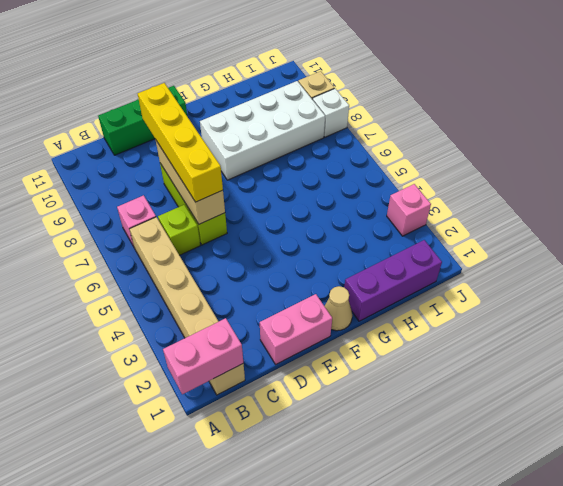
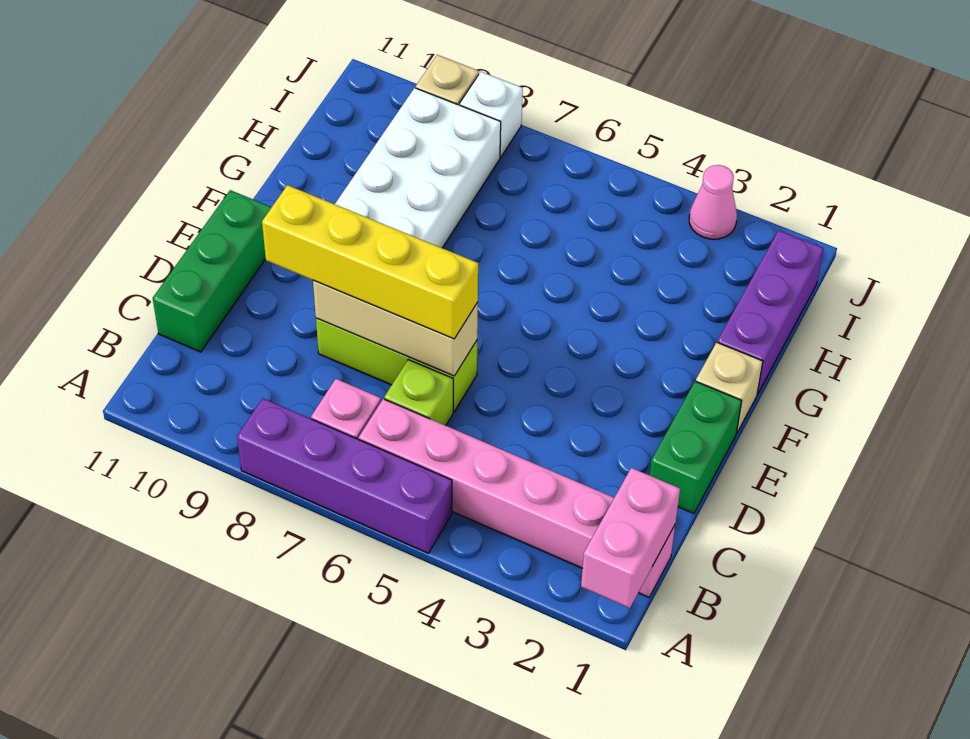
none -> purple brick A5:A8 level 1
tan brick B1:B6 level 1 -> pink brick B1:B6 level 1
pink brick D1:E1 level 1 -> green brick D1:E1 level 1
tan cone F1 level 1 -> tan brick F1 level 1
pink brick J3 level 1 -> pink cone J3 level 1

